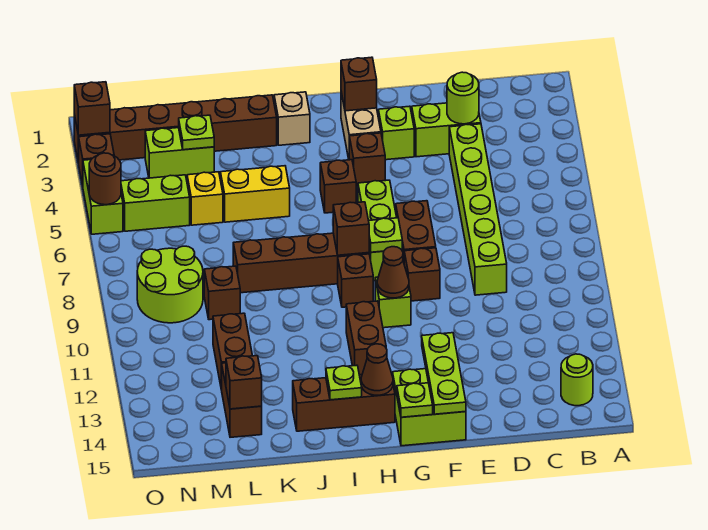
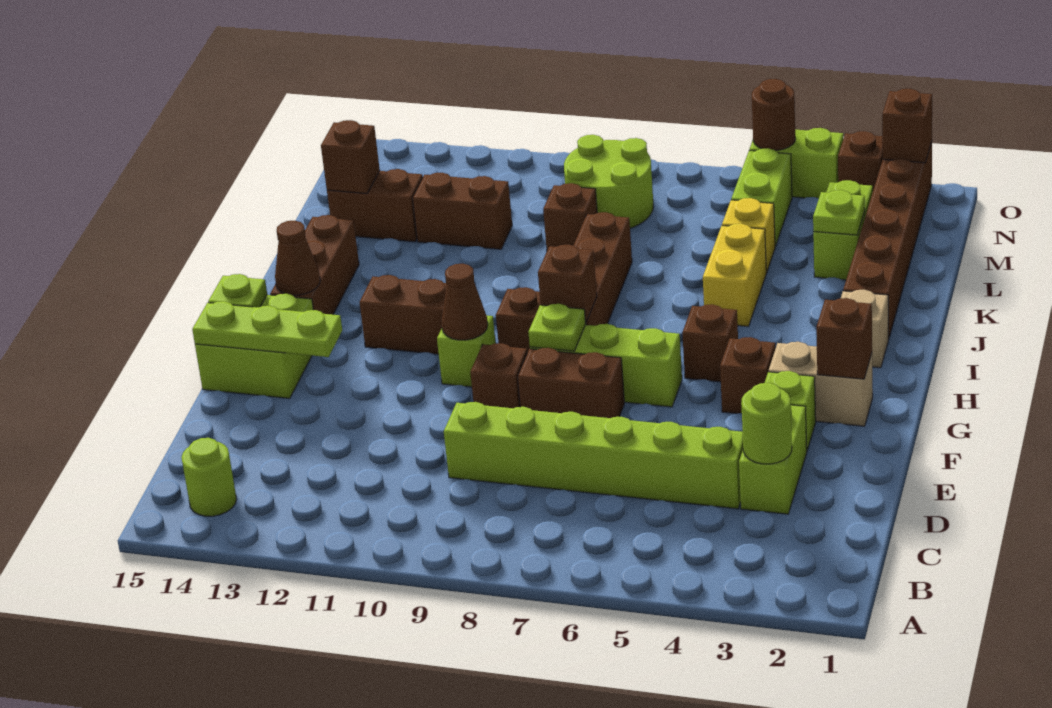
lime plate I14 level 2 -> none

